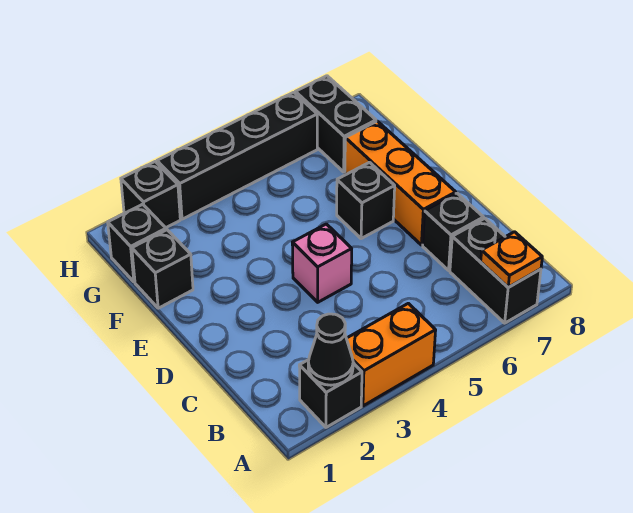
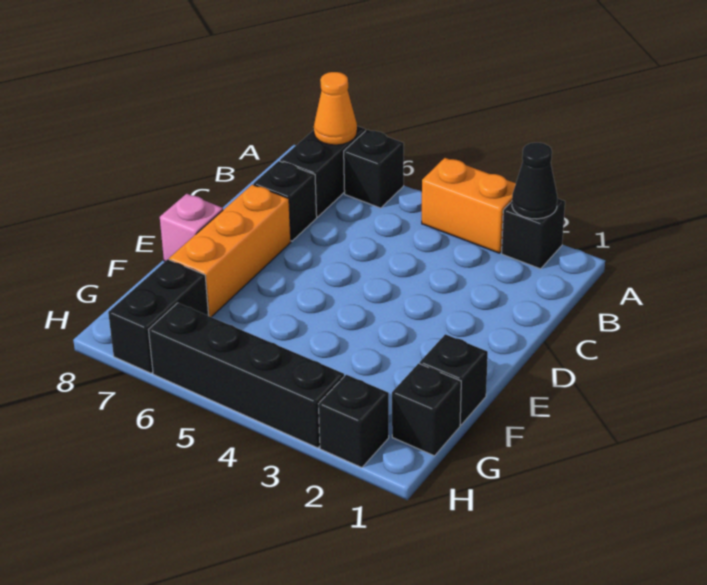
orange plate A7 level 2 -> orange cone A7 level 2
pink brick D4 level 1 -> pink brick E8 level 1
black brick E6 level 1 -> black brick A6 level 1

